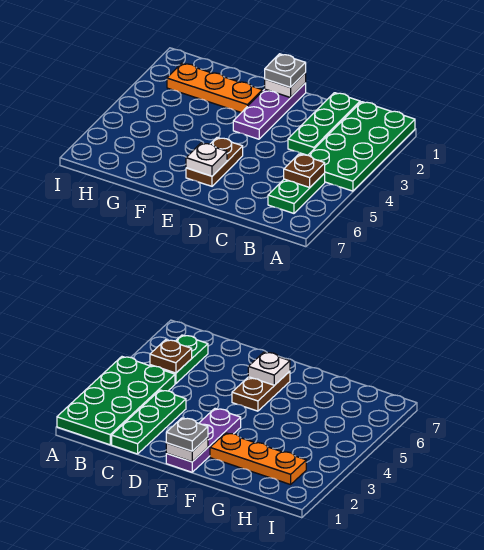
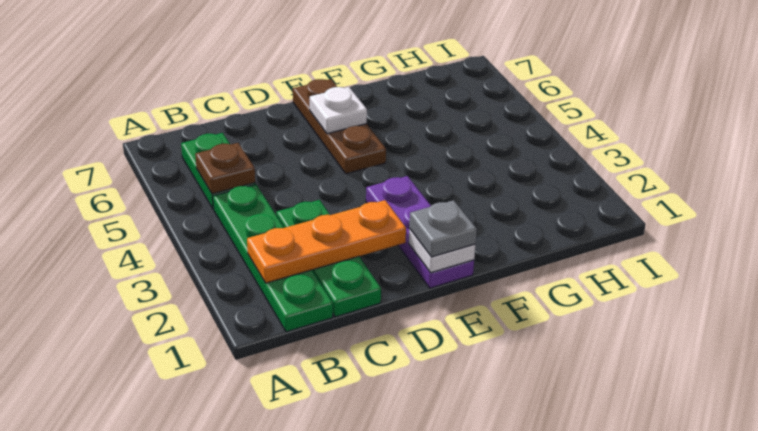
green plate A1:B4 level 1 -> green plate B1:B4 level 1
brown plate E5:E6 level 1 -> brown plate E5:E7 level 1
orange plate F2:H2 level 1 -> orange plate B2:D2 level 2

